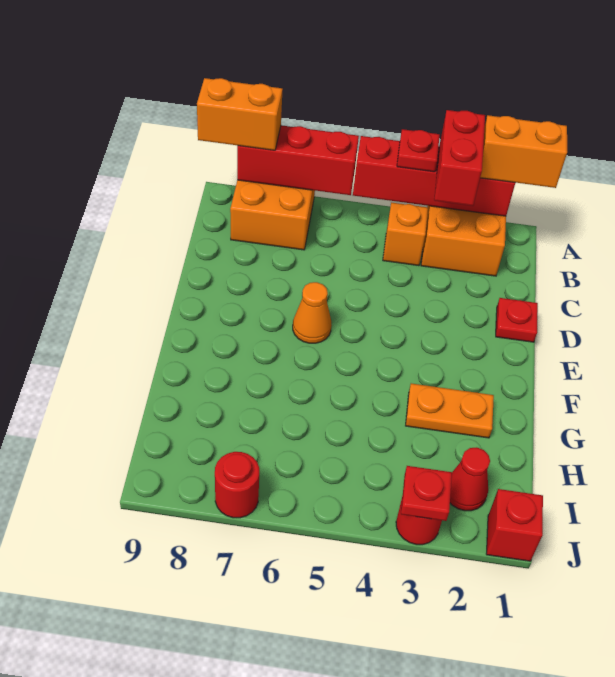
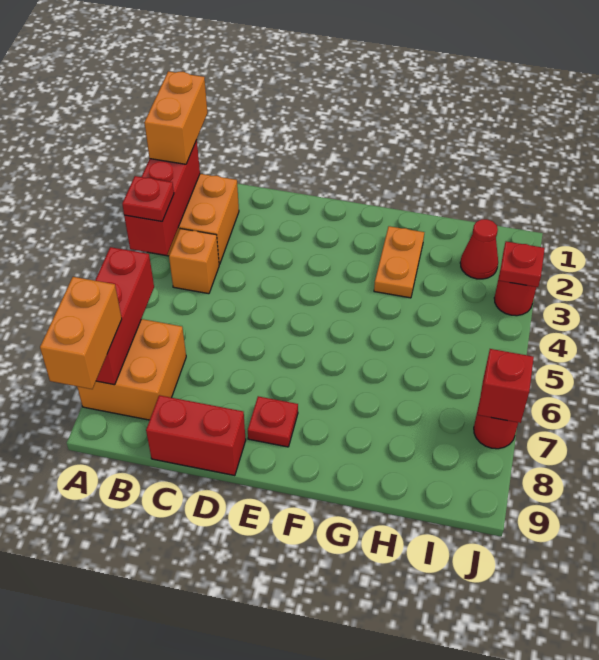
red brick A2:A5 level 2 -> red brick A2:A4 level 2
red brick A3:B3 level 3 -> red brick C9:D9 level 1
red plate D1 level 1 -> red plate E8 level 1
orange cone E6 level 1 -> none
red brick J1 level 1 -> red brick J7 level 2

